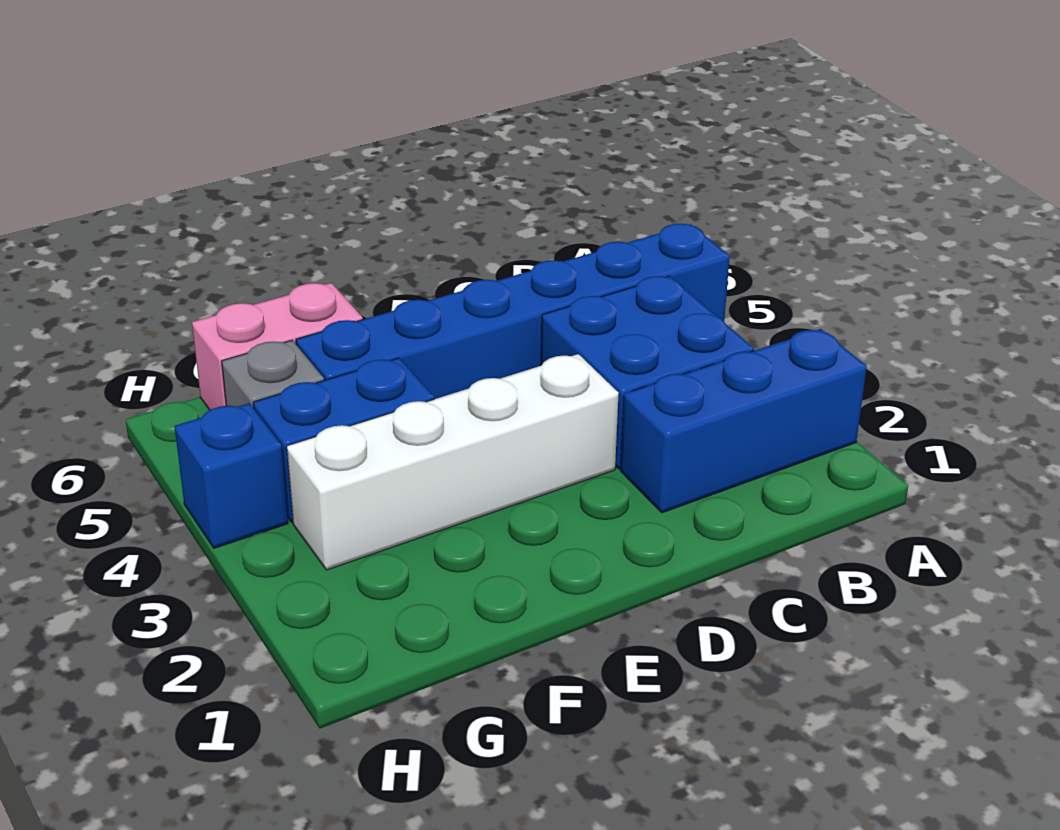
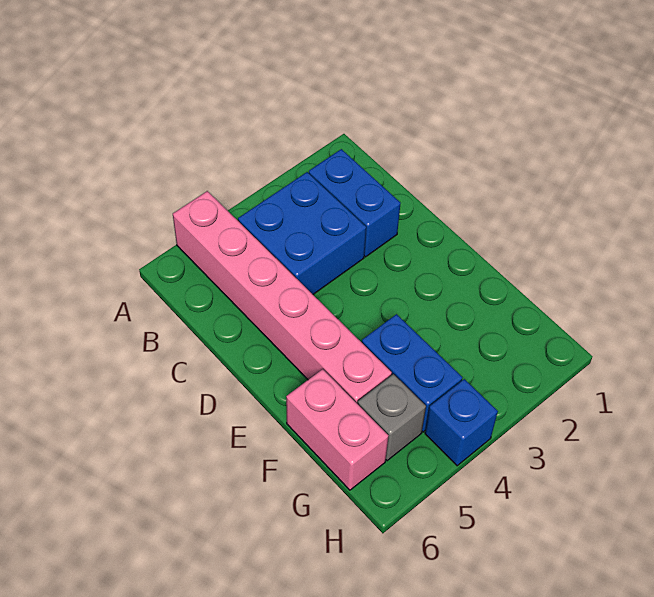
blue brick A2:C2 level 1 -> blue brick B2:C2 level 1
blue brick A5:F5 level 1 -> pink brick A5:F5 level 1
white brick D3:G3 level 1 -> none

